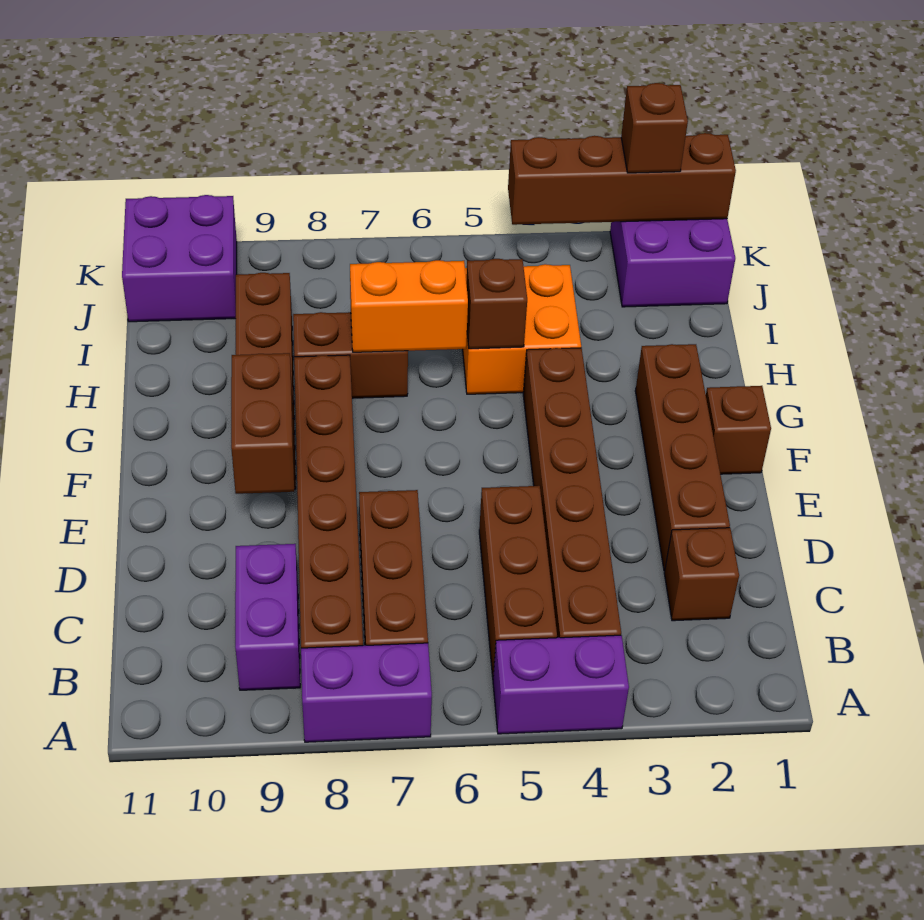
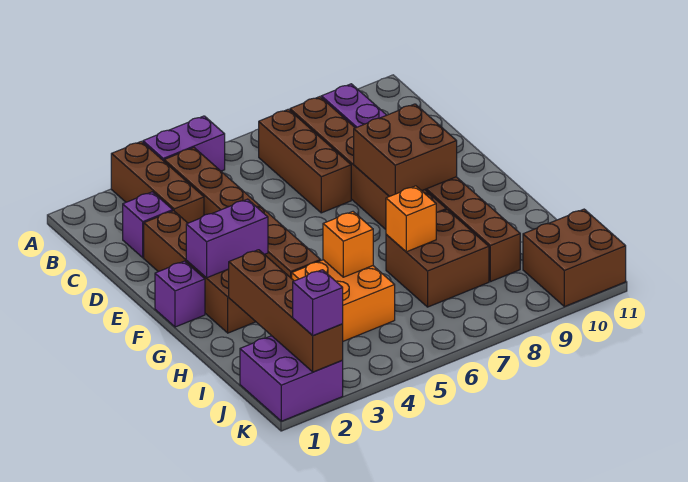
purple brick A7:A8 level 1 -> purple brick F2:F3 level 2
brown brick B5:D5 level 1 -> brown brick A3:C3 level 1
brown brick C2 level 1 -> purple brick C2 level 1
brown brick E9:F9 level 2 -> brown brick E8:F9 level 2
brown brick F1 level 1 -> purple brick F1 level 1
brown brick H5 level 2 -> orange brick H5 level 2
orange brick H6:H7 level 2 -> orange brick H7 level 2
brown brick H7:H8 level 1 -> brown brick H7:I8 level 1
purple brick J10:K11 level 1 -> brown brick J10:K11 level 1
brown brick K1:K4 level 2 -> brown brick H2:K2 level 2
brown brick K2 level 3 -> purple brick K2 level 3

